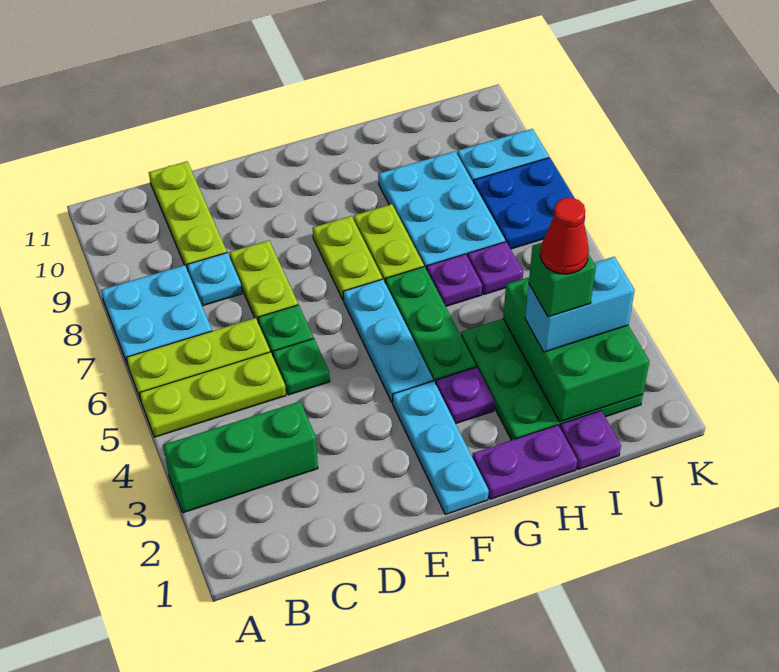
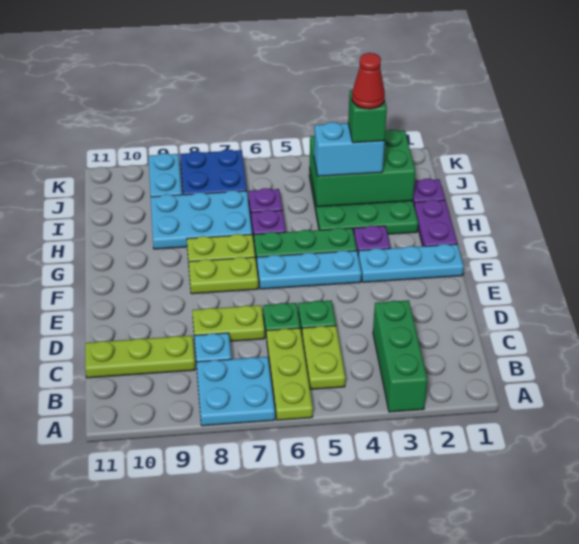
lime plate A5:C5 level 1 -> lime plate B5:C5 level 1
cyan brick I3:J3 level 3 -> cyan brick I3:I4 level 3

